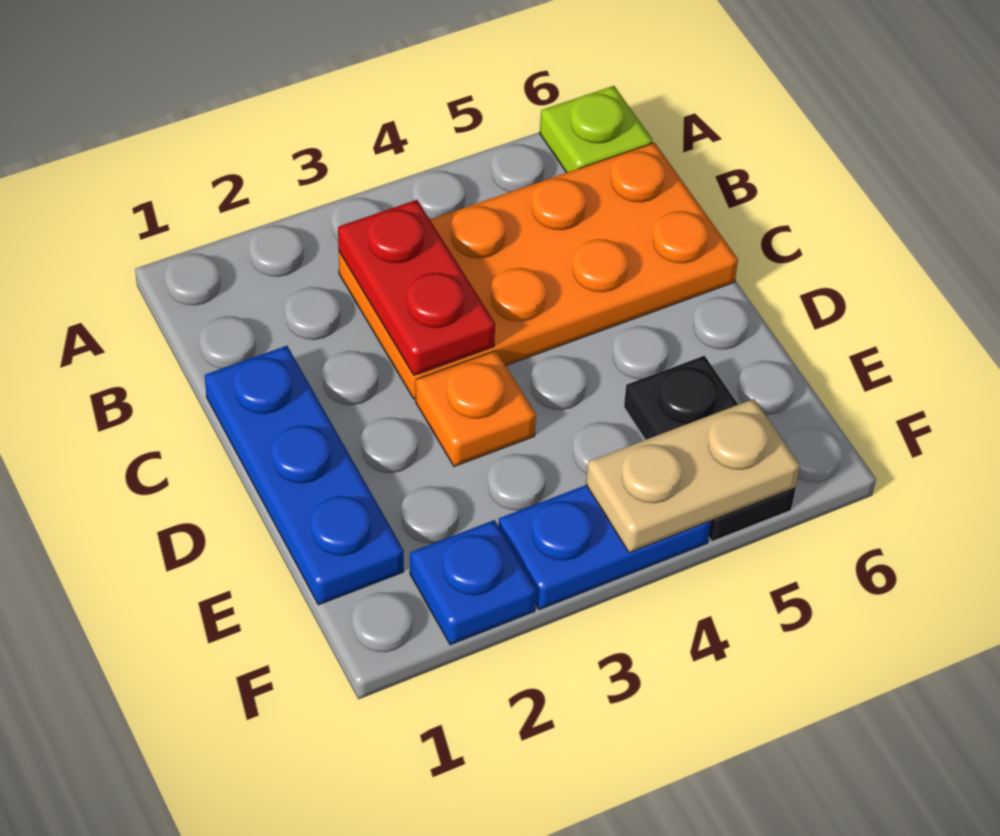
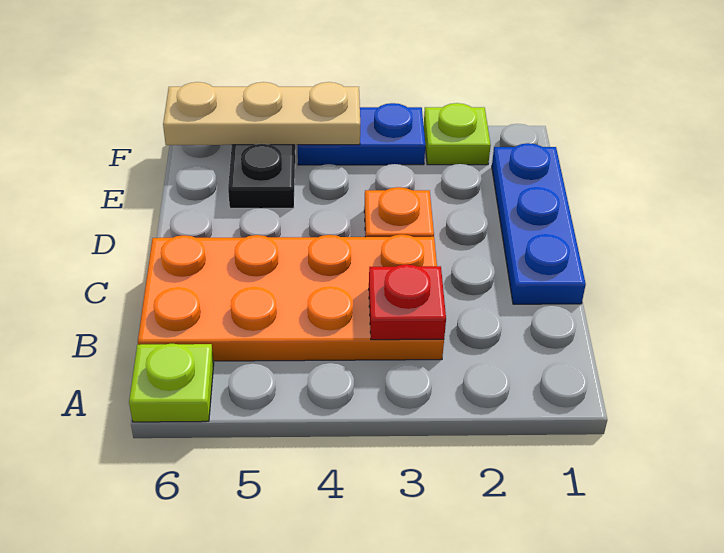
red plate B3:C3 level 2 -> red plate B3 level 2
blue plate F2 level 1 -> lime plate F2 level 1
tan plate F4:F5 level 2 -> tan plate F4:F6 level 2

